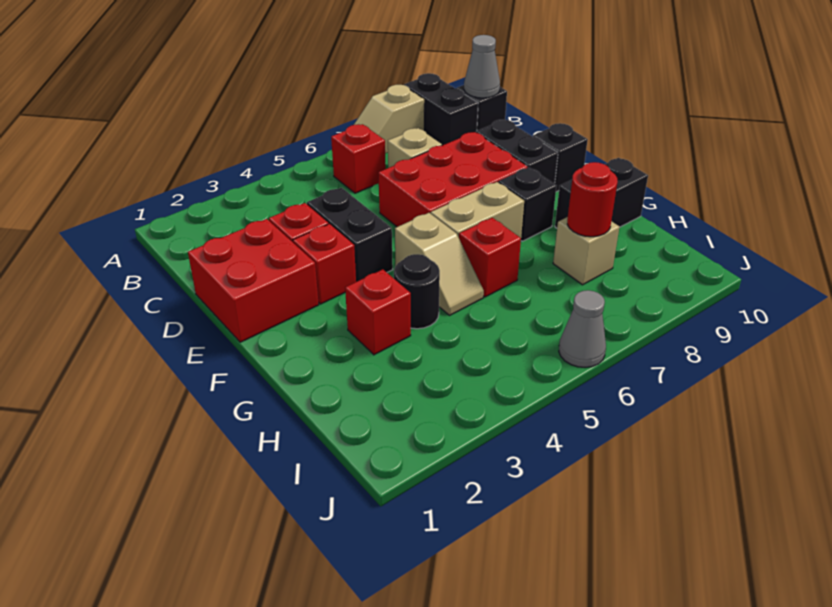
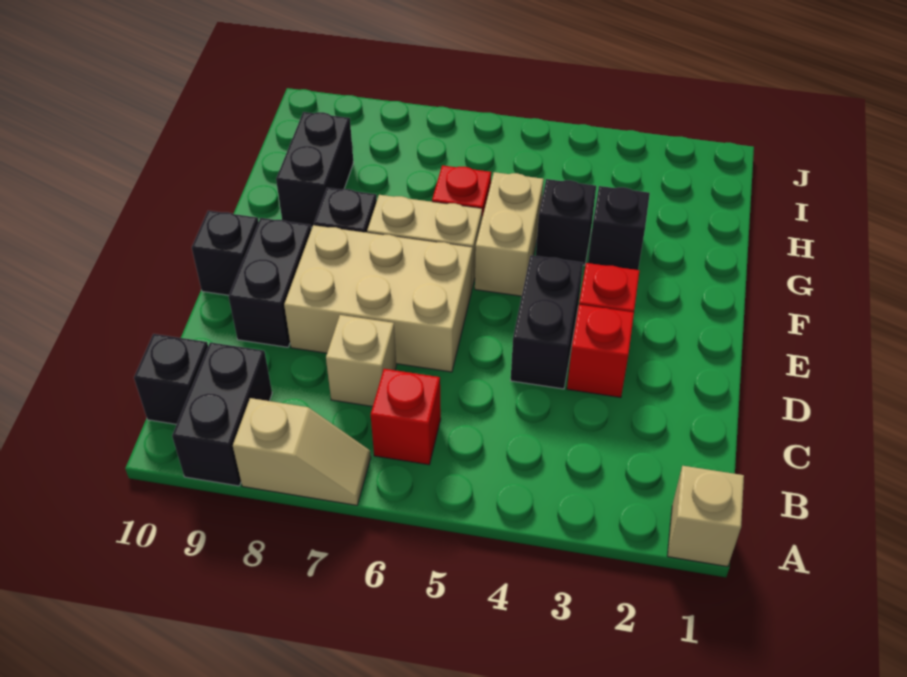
grey cone B10 level 2 -> none
red brick D1:E2 level 1 -> none
red brick D6:E8 level 1 -> tan brick D6:E8 level 1
tan slope F5:G5 level 1 top F -> tan brick F5:G5 level 1
red brick G3 level 1 -> black brick G3 level 1
black round brick G4 level 1 -> black brick G4 level 1
black brick G9:G10 level 1 -> black brick G9:H9 level 1
tan brick H8 level 1 -> tan brick A1 level 1
red round brick H8 level 2 -> none
grey cone J6 level 1 -> none

